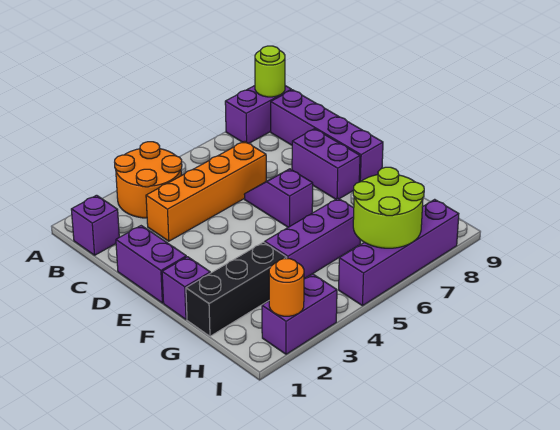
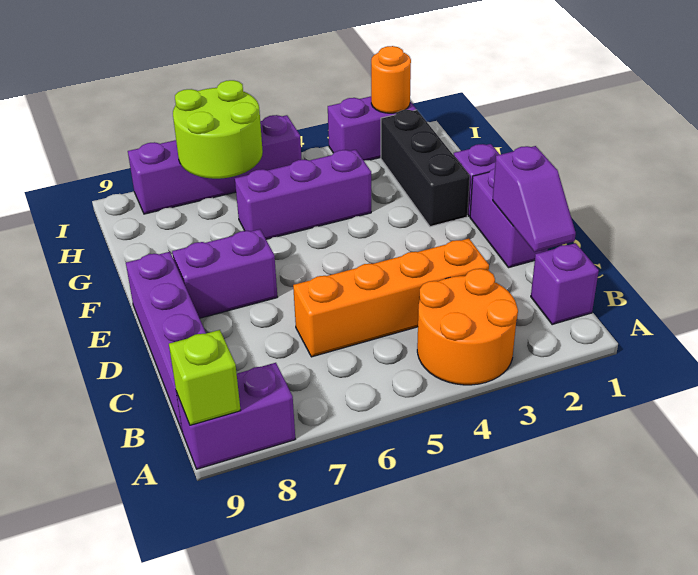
lime round brick A9 level 2 -> lime brick A9 level 2
purple slope D6:E6 level 1 top E -> purple slope C1:D1 level 2 top D
purple brick D8:E8 level 1 -> purple brick E7:E8 level 1
black brick G1:G3 level 1 -> black brick F2:H2 level 1

